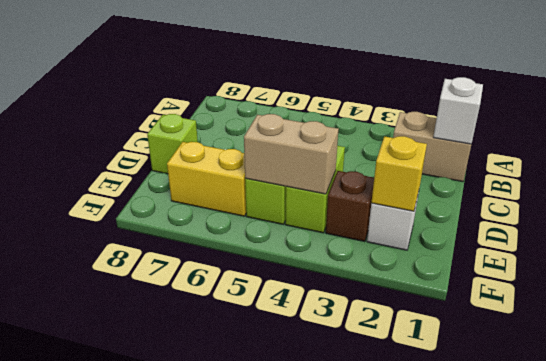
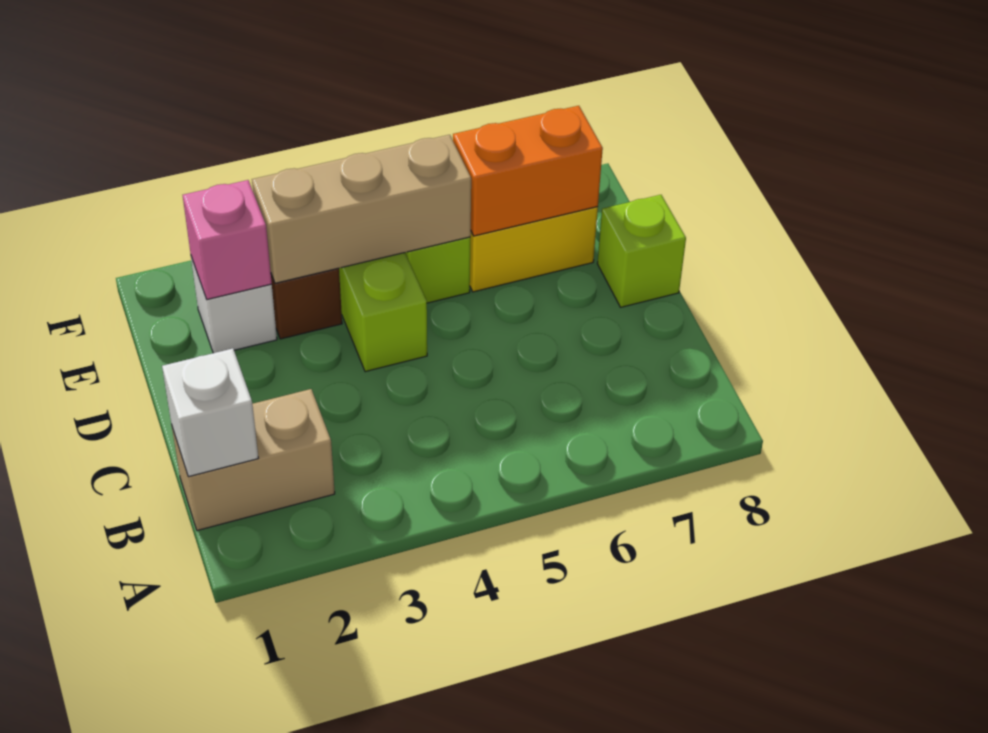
yellow brick E2 level 2 -> pink brick E2 level 2
tan brick E4:E5 level 2 -> tan brick E3:E5 level 2
none -> orange brick E6:E7 level 2

